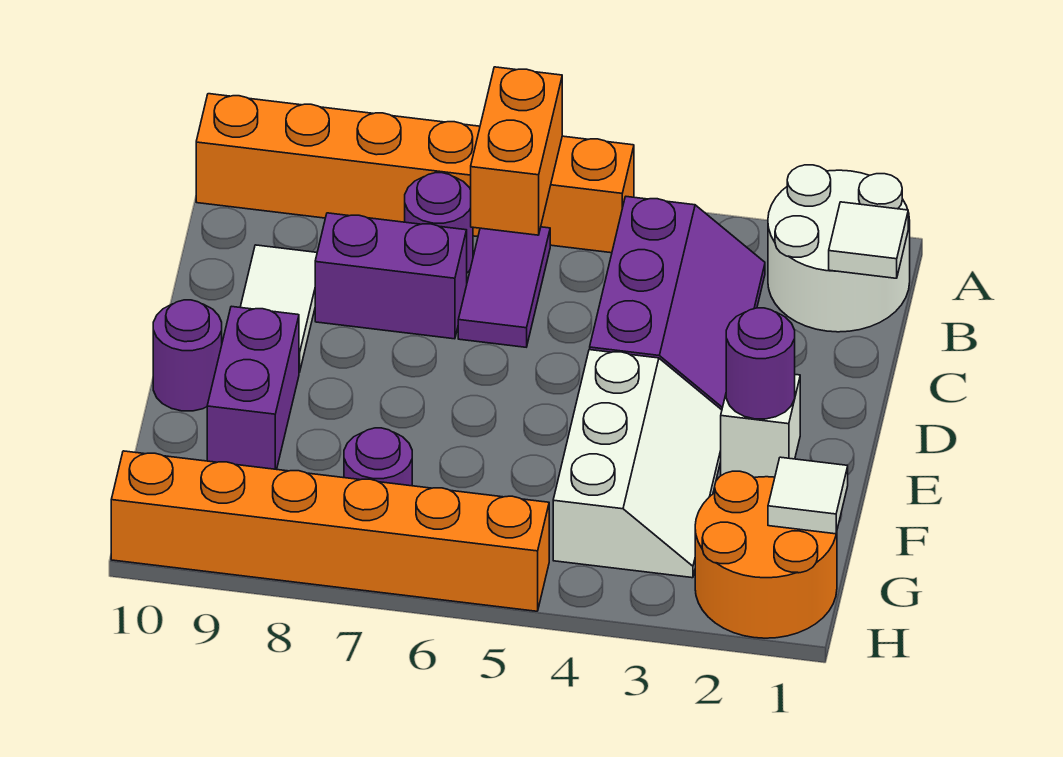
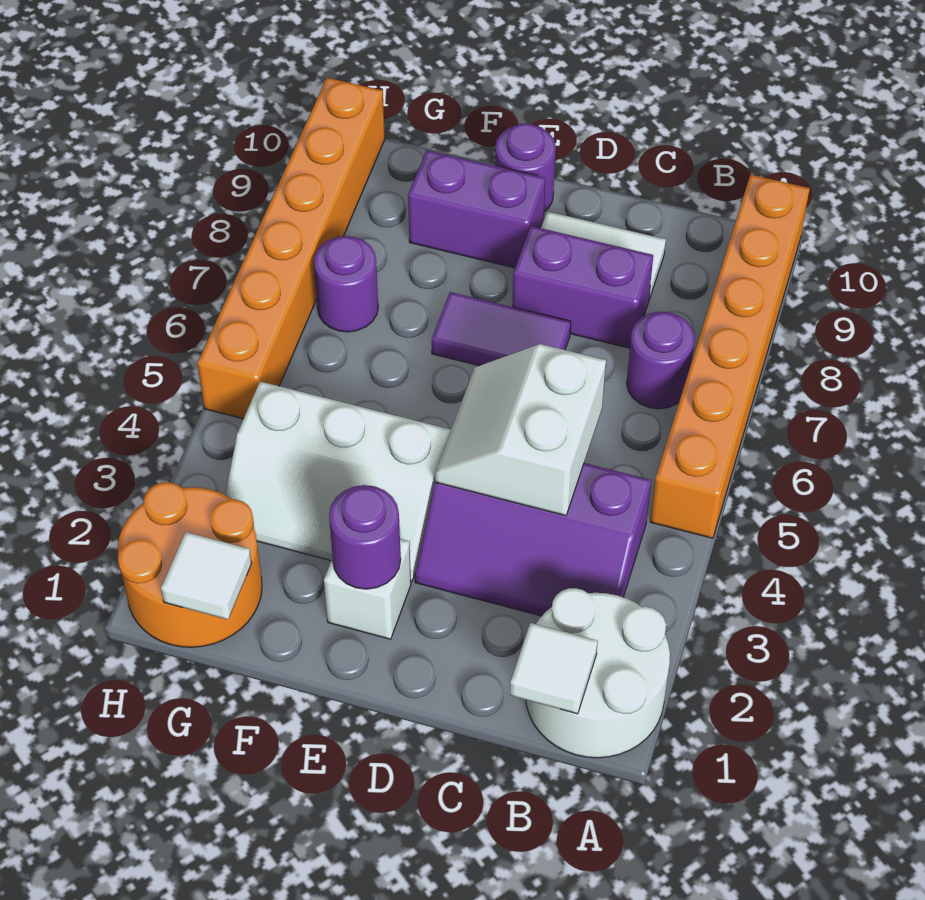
orange brick A6:B6 level 2 -> none
purple tile B6:C6 level 1 -> purple tile D7:E7 level 1
none -> white slope C4:D5 level 2 top C
purple brick C7:C8 level 1 -> purple brick C8:D8 level 1

